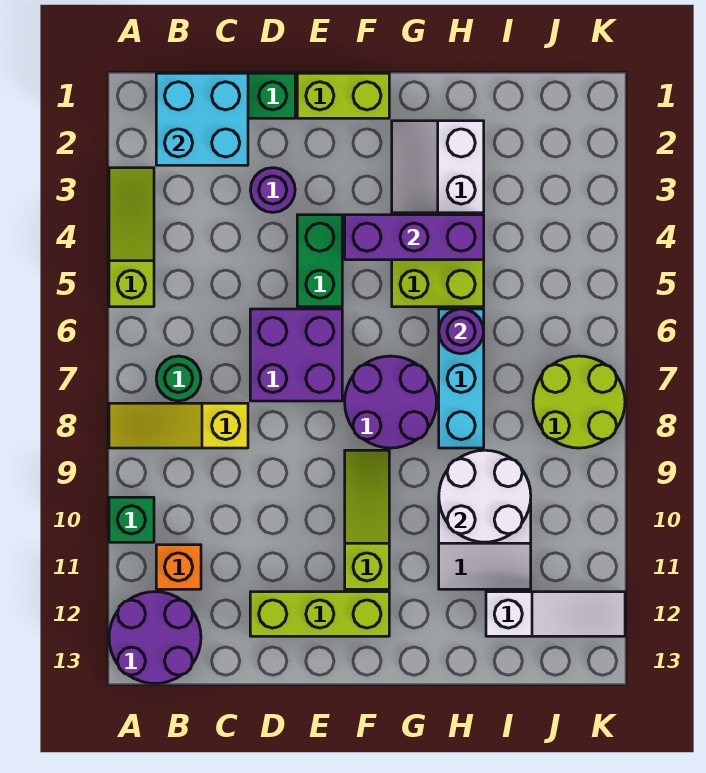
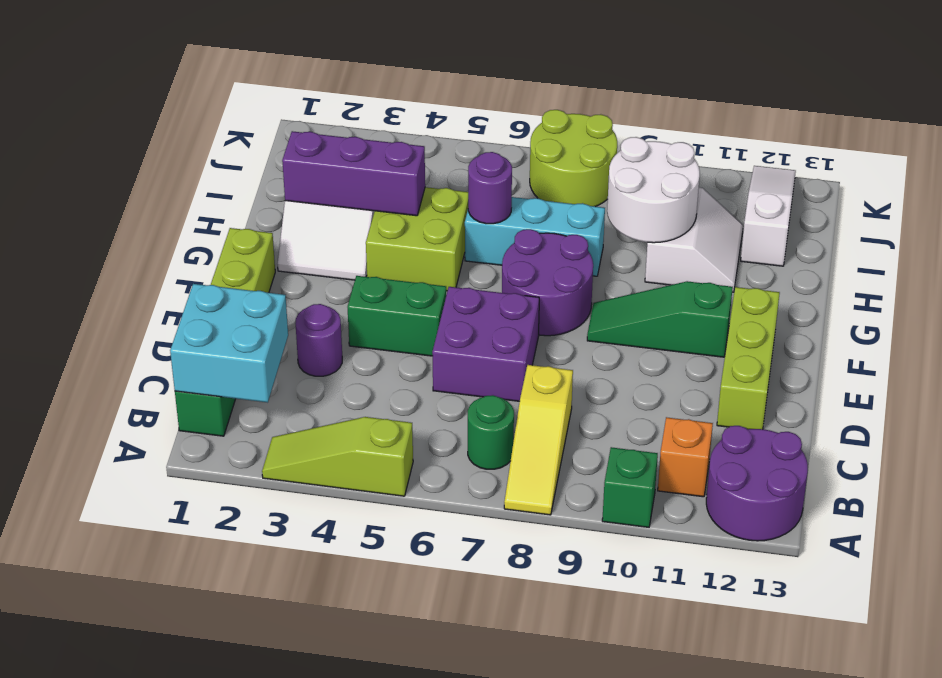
purple brick F4:H4 level 2 -> purple brick H2:H4 level 2
lime slope F9:F11 level 1 top 11 -> green slope F9:F11 level 1 top 11

